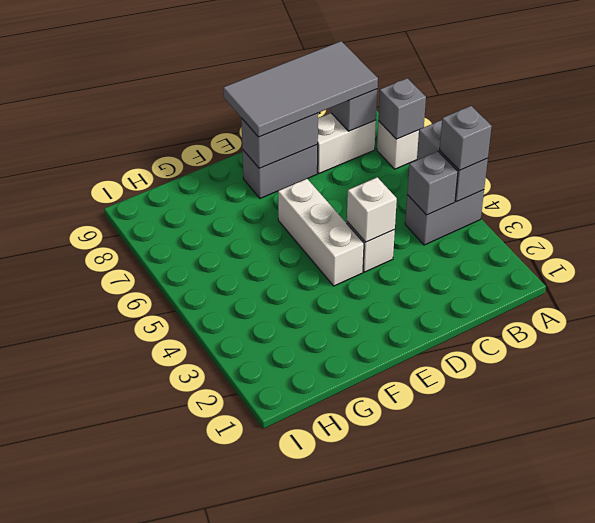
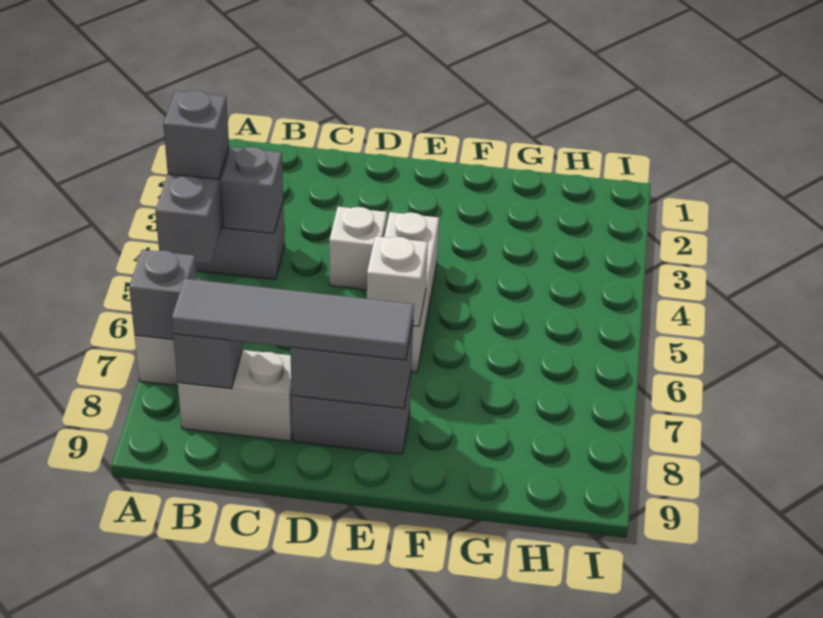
grey tile B8:E9 level 3 -> grey tile B8:E8 level 3
white brick D4 level 2 -> white brick E6 level 2

